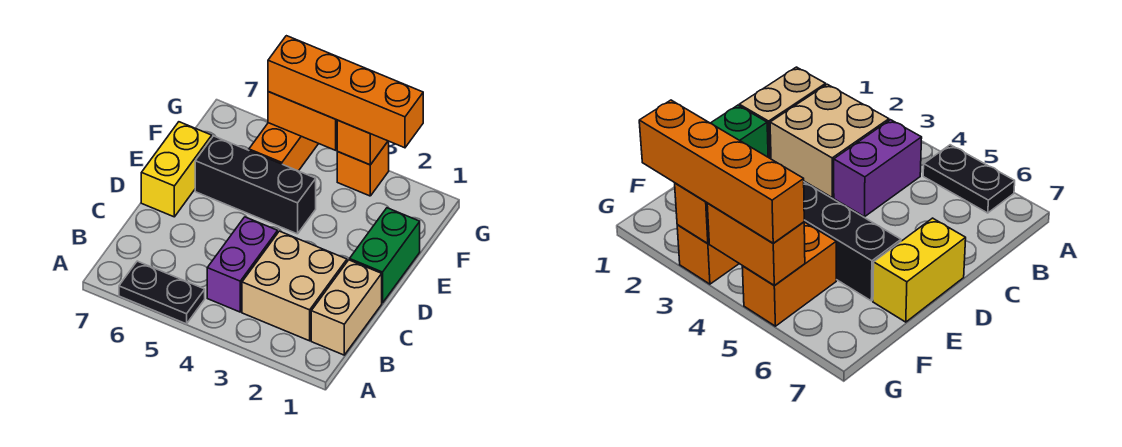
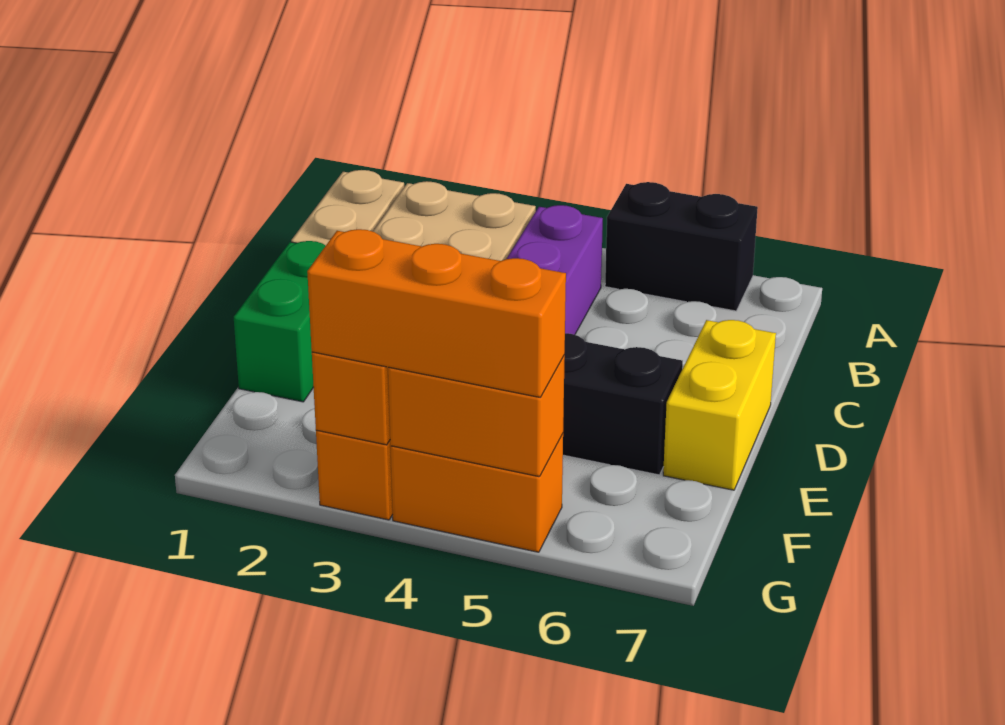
black plate A5:A6 level 1 -> black brick A5:A6 level 1
orange brick F5:G5 level 1 -> orange brick G4:G5 level 1
orange brick G2:G5 level 3 -> orange brick G3:G5 level 3

